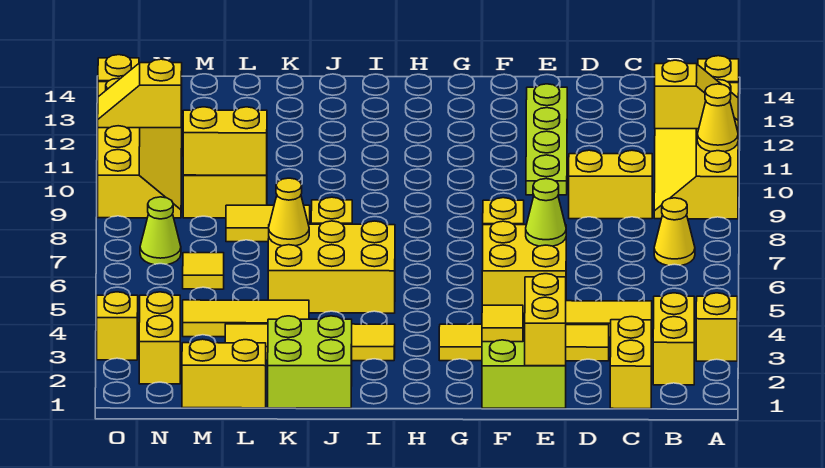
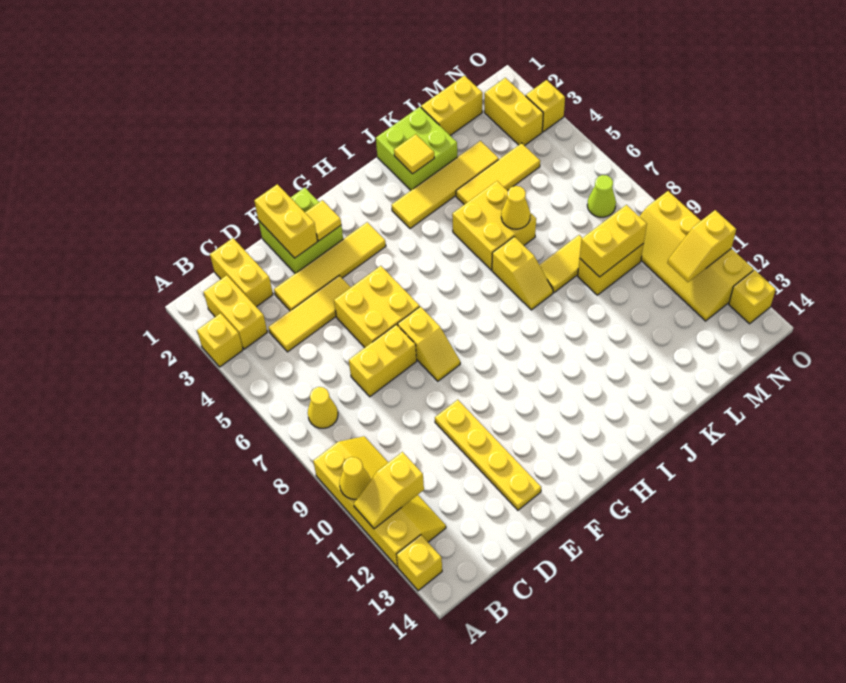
yellow brick C9:D9 level 1 -> yellow brick D7:E7 level 1
lime cone E6 level 2 -> none
lime plate E10:E13 level 1 -> yellow plate E10:E13 level 1
yellow brick I5:K6 level 1 -> yellow brick J5:K6 level 1
yellow tile M6 level 1 -> yellow tile J2 level 2
yellow slope N11:O11 level 2 top N -> yellow slope N11:O11 level 2 top O

